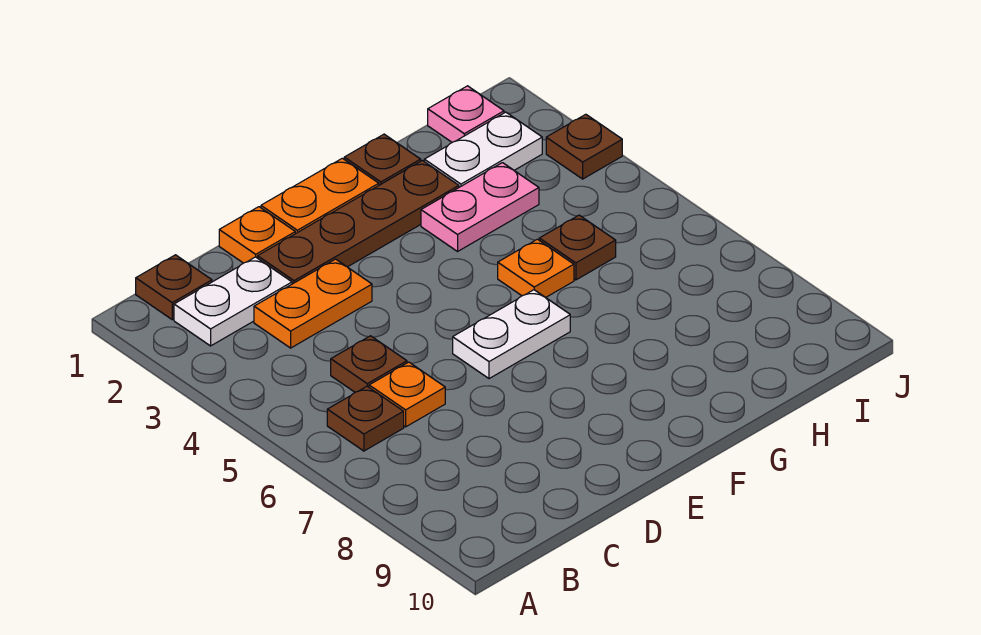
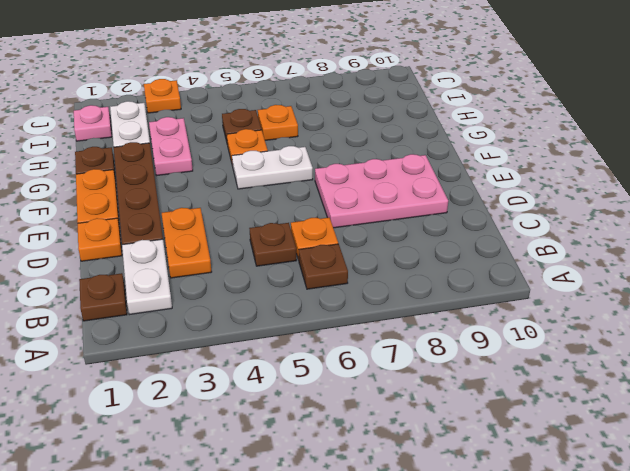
none -> pink plate D7:E9 level 1
white plate E6:F6 level 1 -> white plate F5:F6 level 1
none -> orange plate H6 level 1
brown plate J3 level 1 -> orange plate J3 level 1

